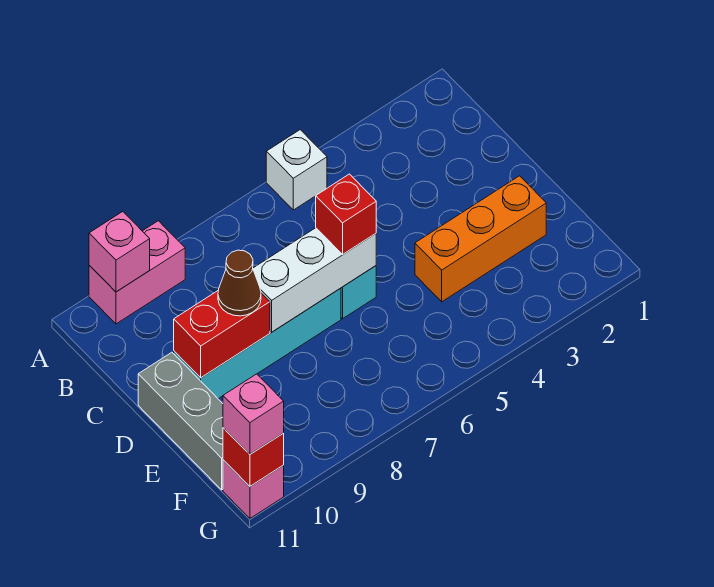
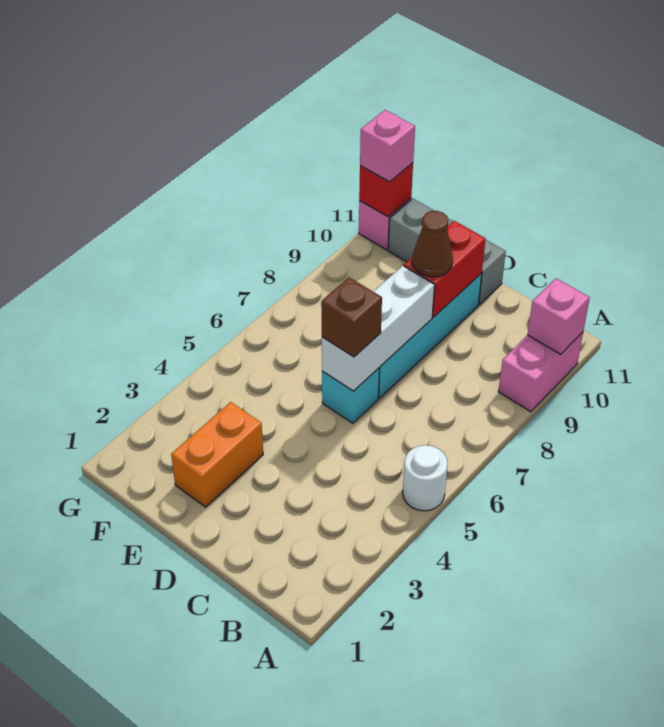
white brick A5 level 1 -> white round brick A5 level 1
red brick D6 level 3 -> brown brick D6 level 3
orange brick E2:E4 level 1 -> orange brick E2:E3 level 1

